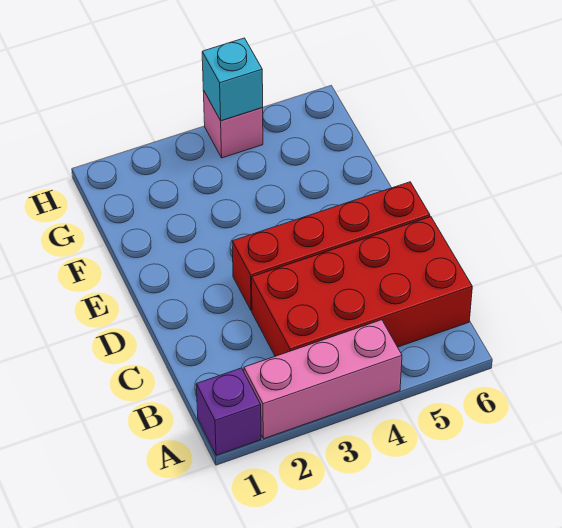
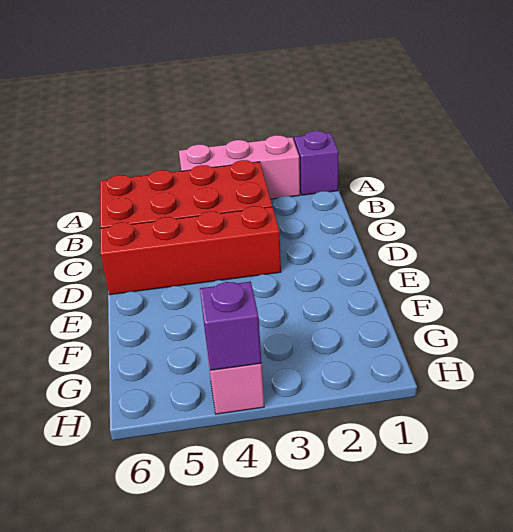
cyan brick H4 level 2 -> purple brick H4 level 2

